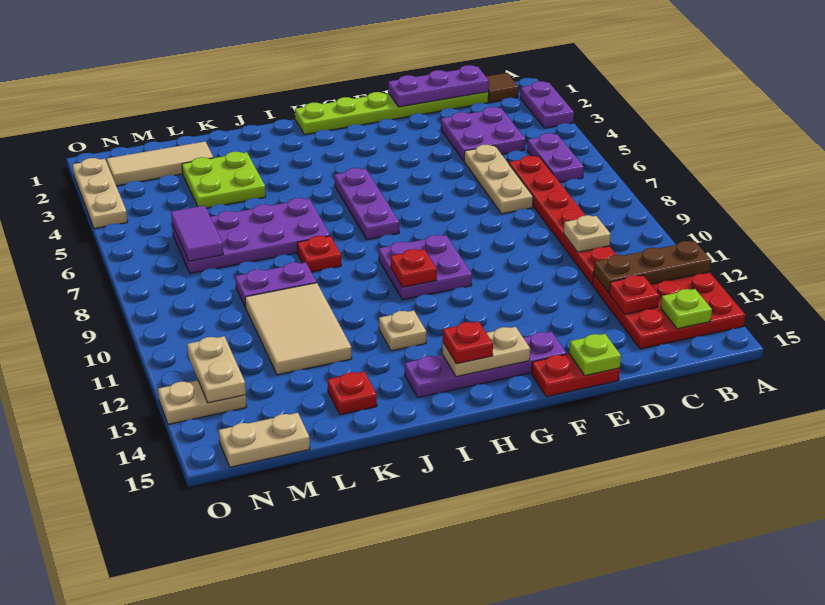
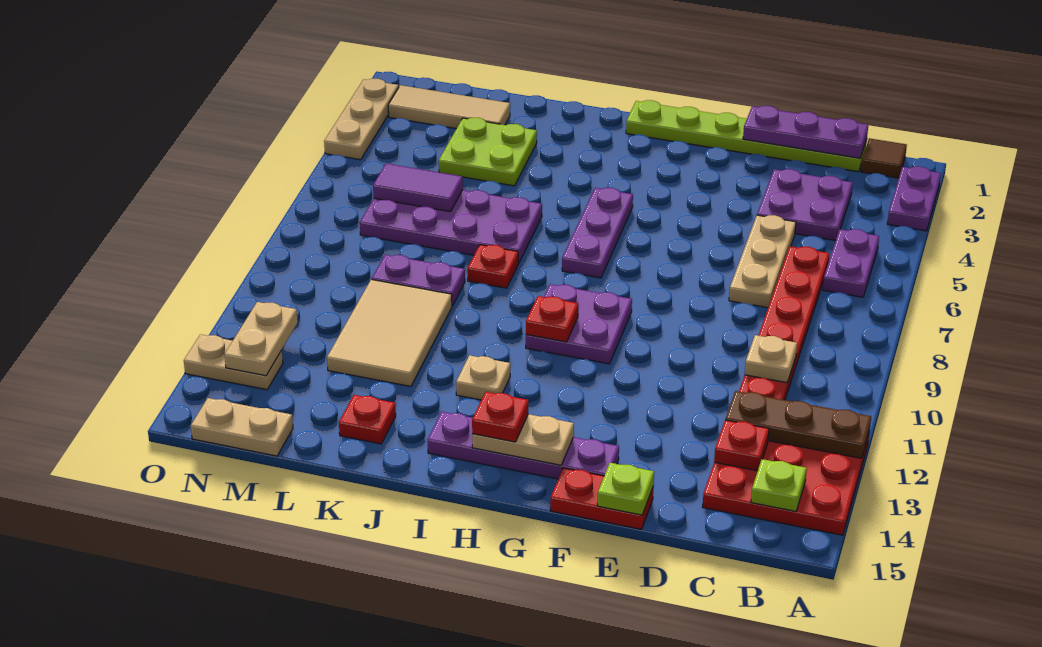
purple tile M6:M7 level 2 -> purple tile L6:M6 level 2

